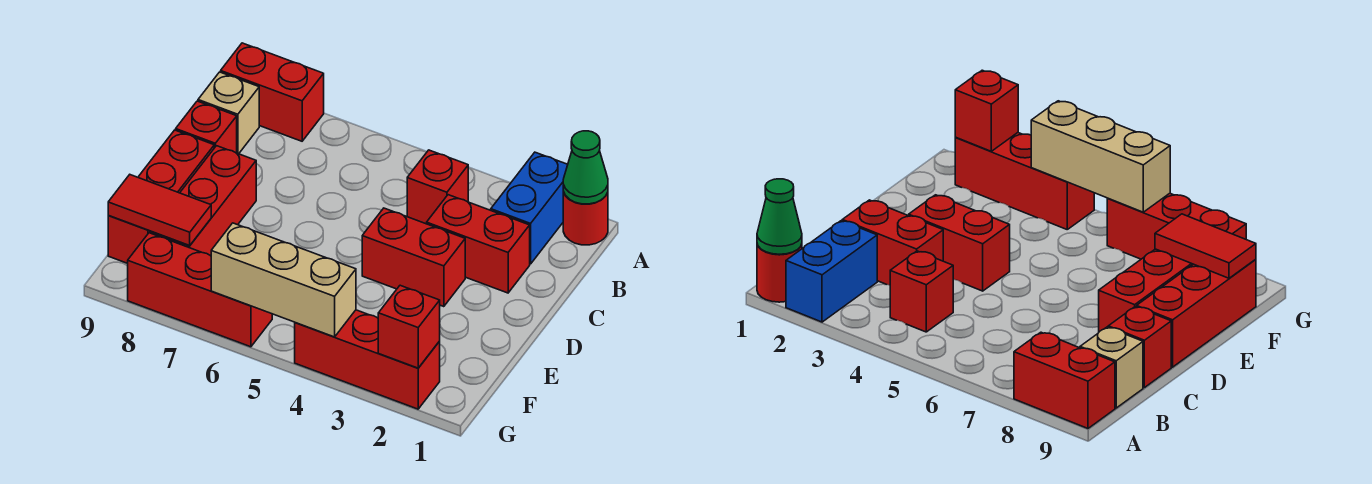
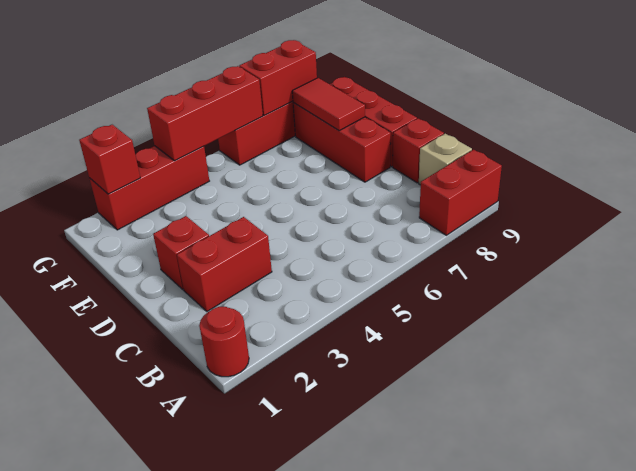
green cone A1 level 2 -> none
blue brick A2:B2 level 1 -> none
red brick B4 level 1 -> red brick D2 level 1
red brick D3:D4 level 1 -> red brick G7:G8 level 2
red tile F8:F9 level 2 -> red tile E8:F8 level 2
tan brick G4:G6 level 2 -> red brick G4:G6 level 2

